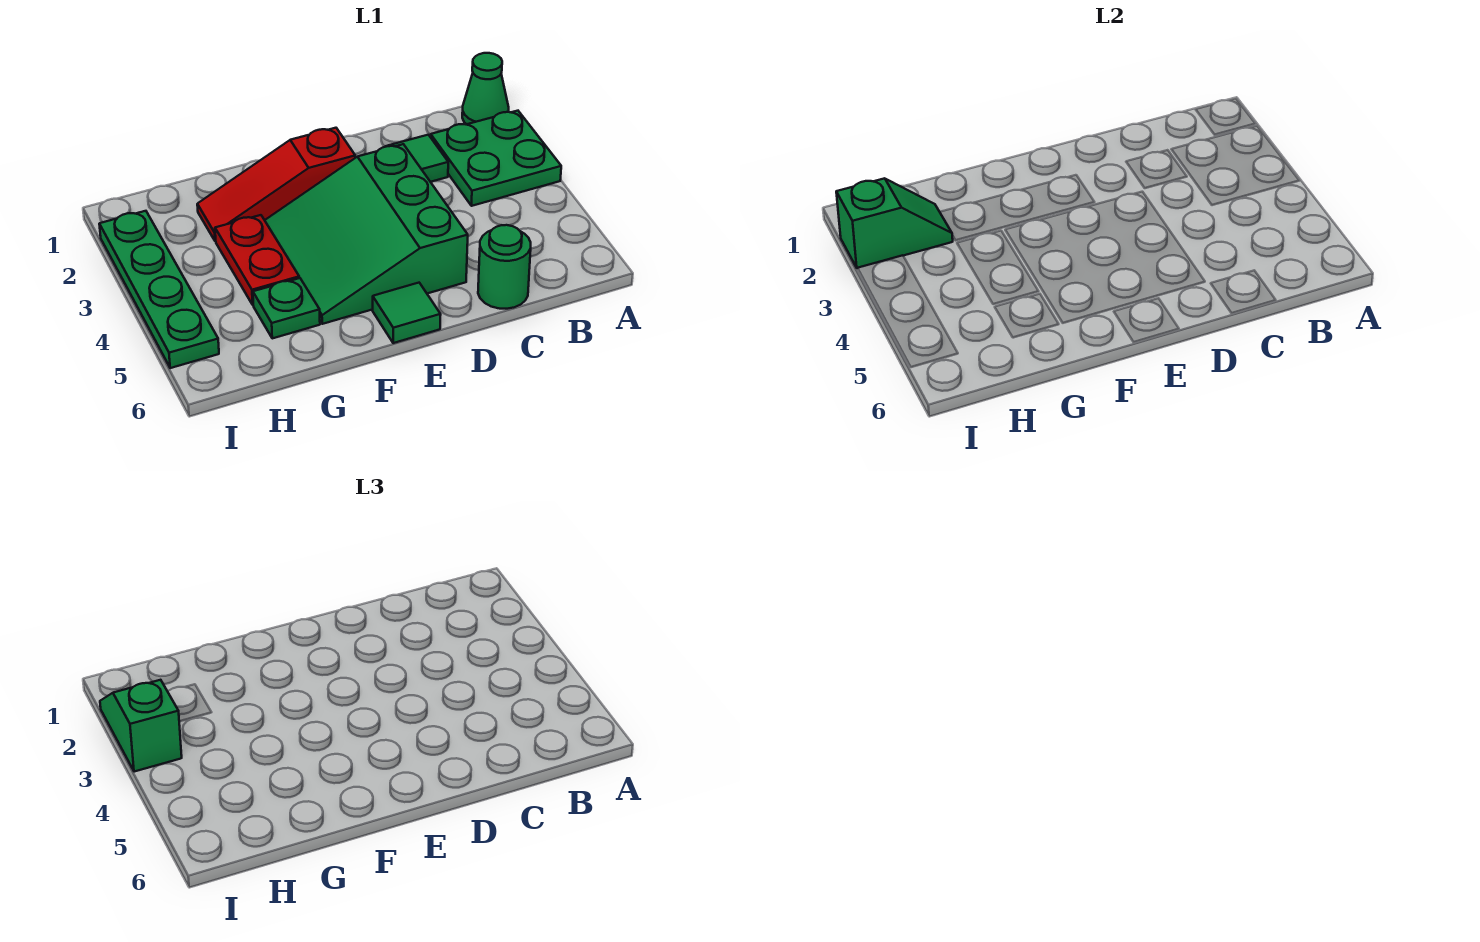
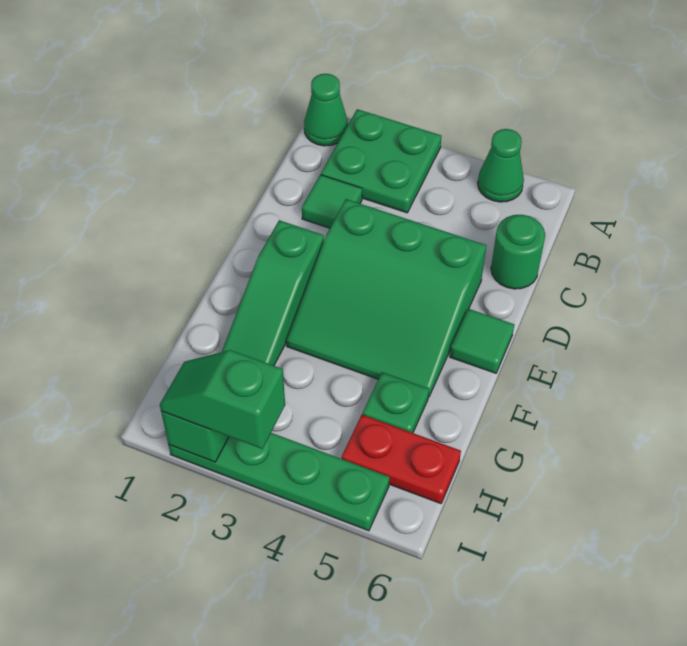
none -> green cone A5 level 1
red slope E2:G2 level 1 top E -> green slope E2:G2 level 1 top E
red plate G3:G4 level 1 -> red plate H5:H6 level 1

